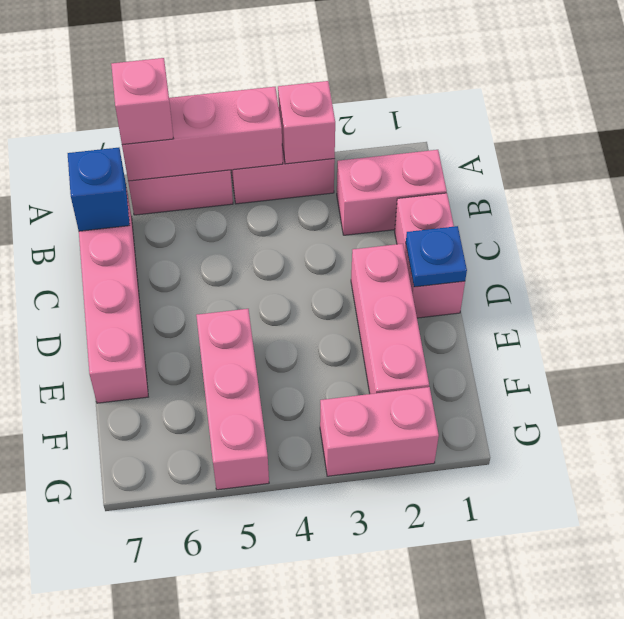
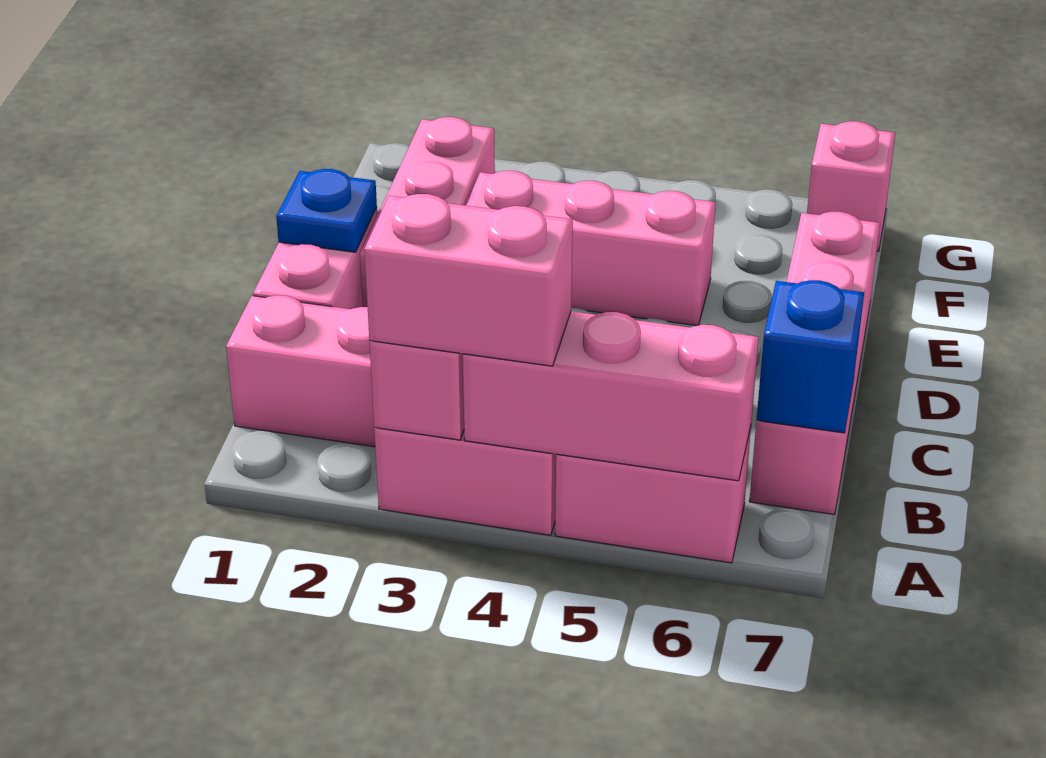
pink brick A6 level 3 -> pink brick G7 level 1
pink brick E5:G5 level 1 -> pink brick E3:E5 level 1
pink brick G2:G3 level 1 -> pink brick A3:A4 level 3

